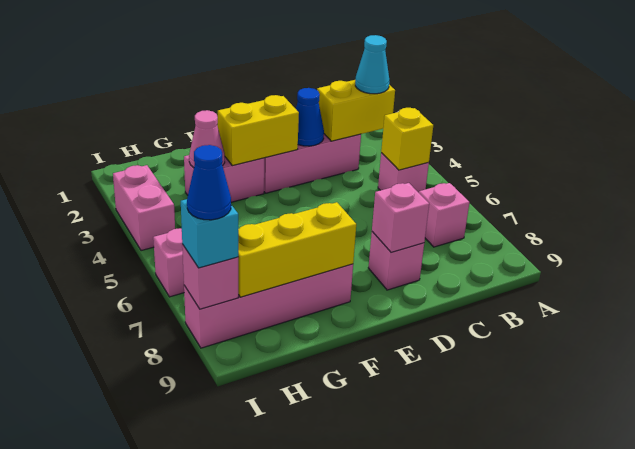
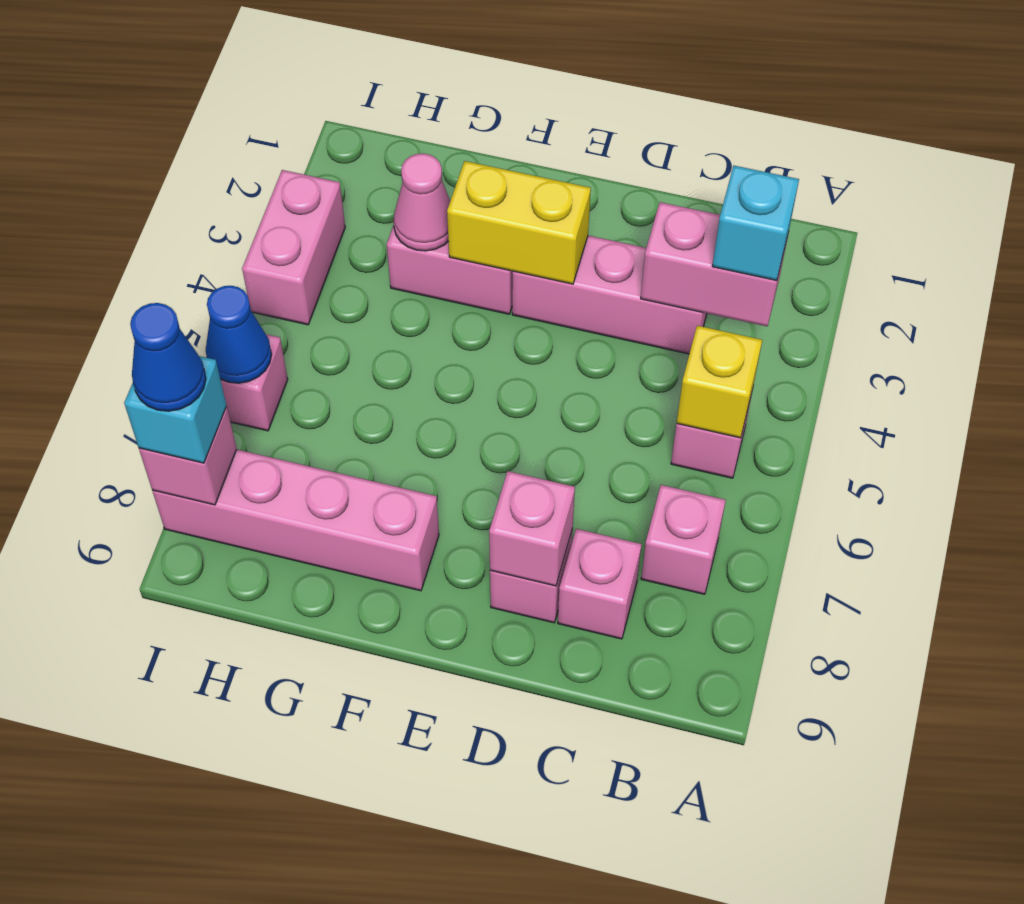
yellow brick B3:C3 level 2 -> pink brick B3:C3 level 2
cyan cone B3 level 3 -> cyan brick B3 level 3
none -> pink brick C8 level 1
blue cone D3 level 2 -> blue cone I6 level 2
yellow brick F8:H8 level 2 -> none

